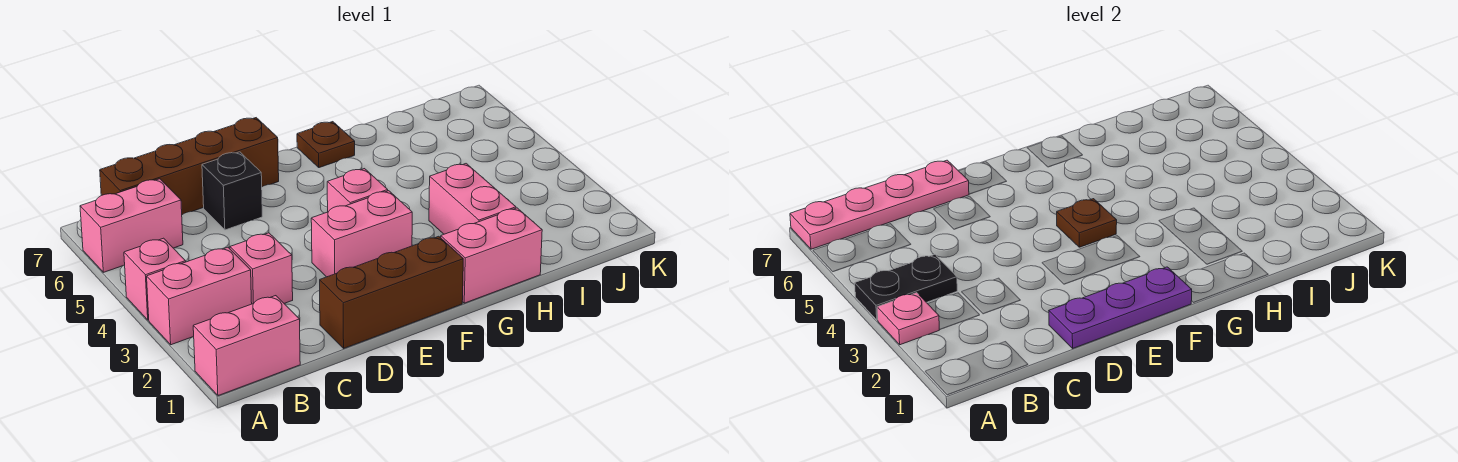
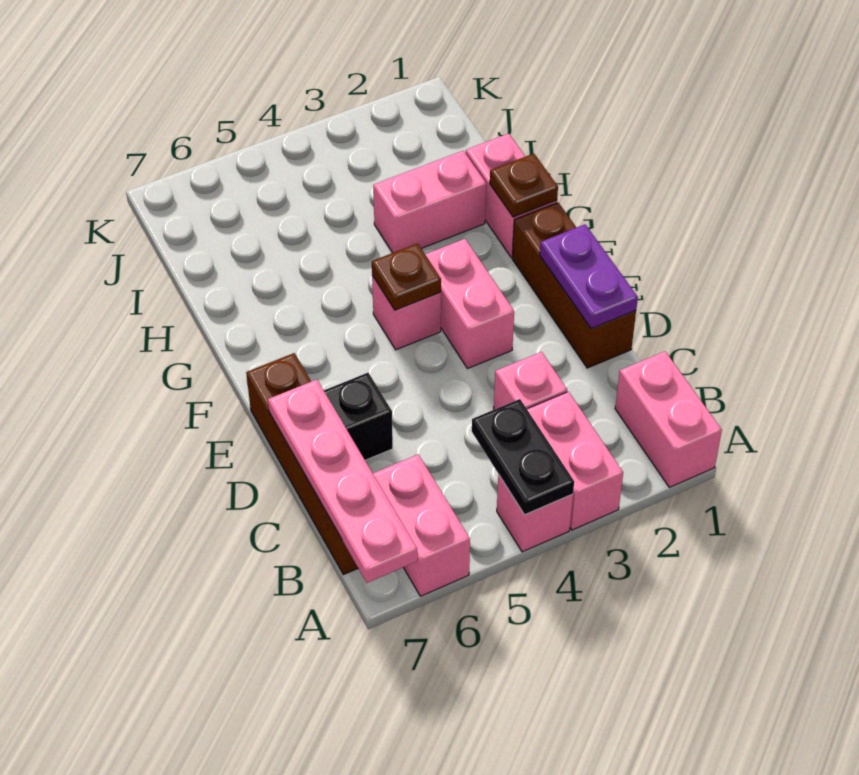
pink plate A3 level 2 -> none
purple plate D1:F1 level 2 -> purple plate D1:E1 level 2
brown plate G7 level 1 -> brown plate G1 level 2

